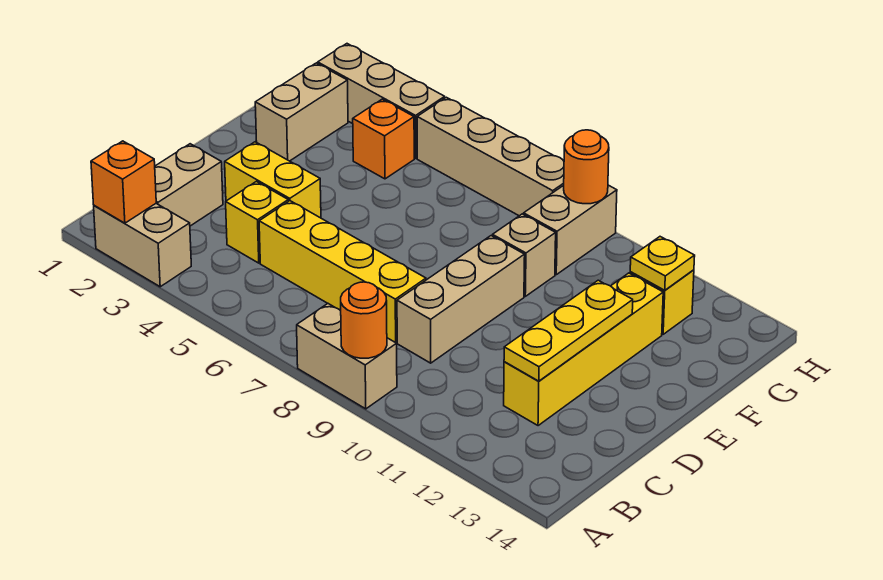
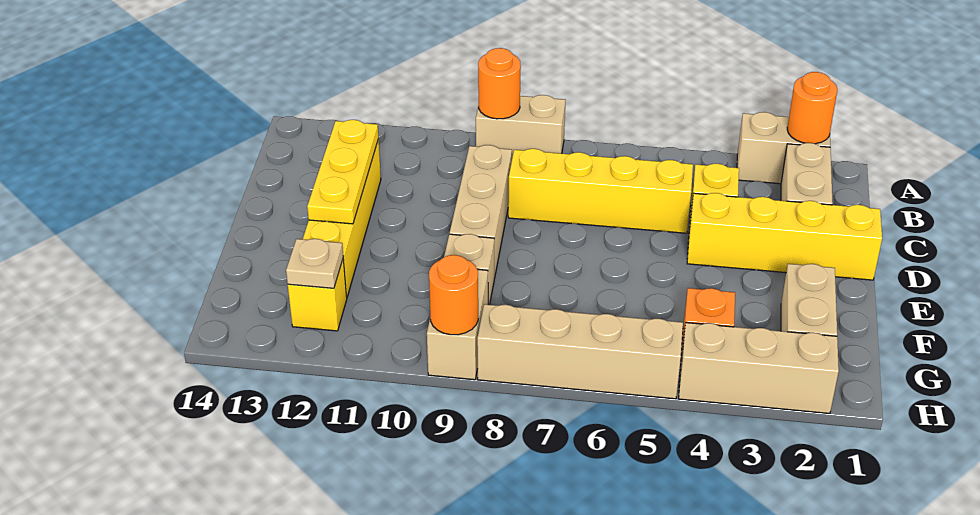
orange brick A2 level 2 -> orange round brick A2 level 2
yellow brick D3:D4 level 1 -> yellow brick D1:D4 level 1
yellow plate G12 level 2 -> tan plate G12 level 2

